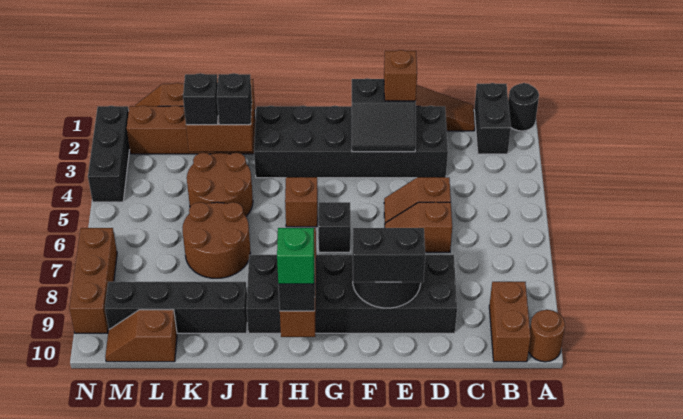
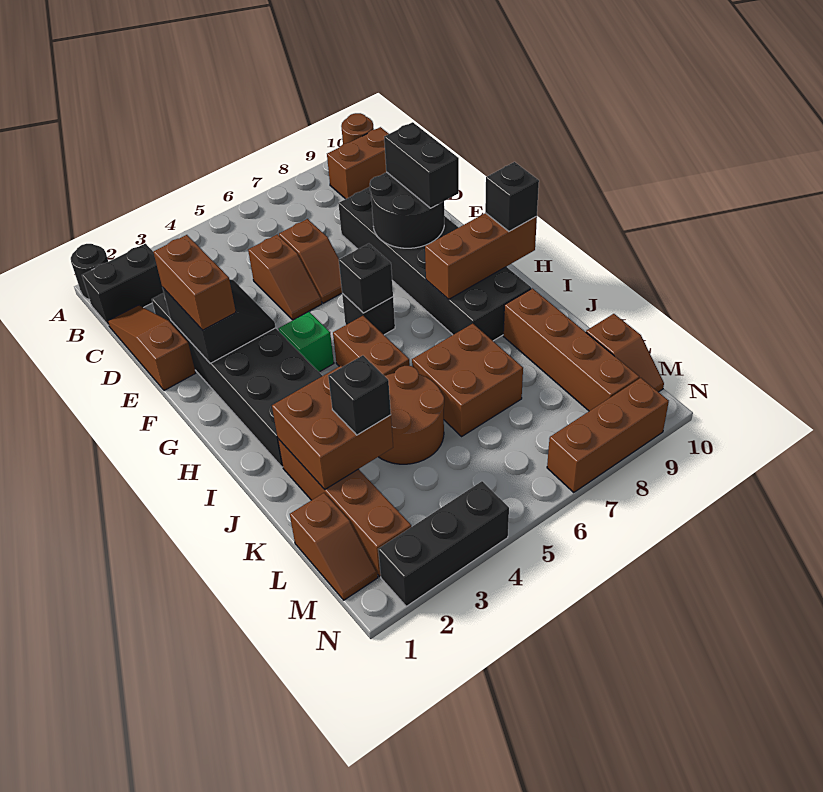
brown brick E2 level 3 -> brown brick E2:F2 level 3
brown brick H5 level 1 -> brown brick H5:I5 level 1
green brick H10 level 4 -> green brick G4 level 1
black brick J3 level 3 -> black brick G6 level 2
brown round brick J6:K7 level 1 -> brown brick J6:K7 level 1
black brick J9:M9 level 1 -> brown brick J9:M9 level 1

